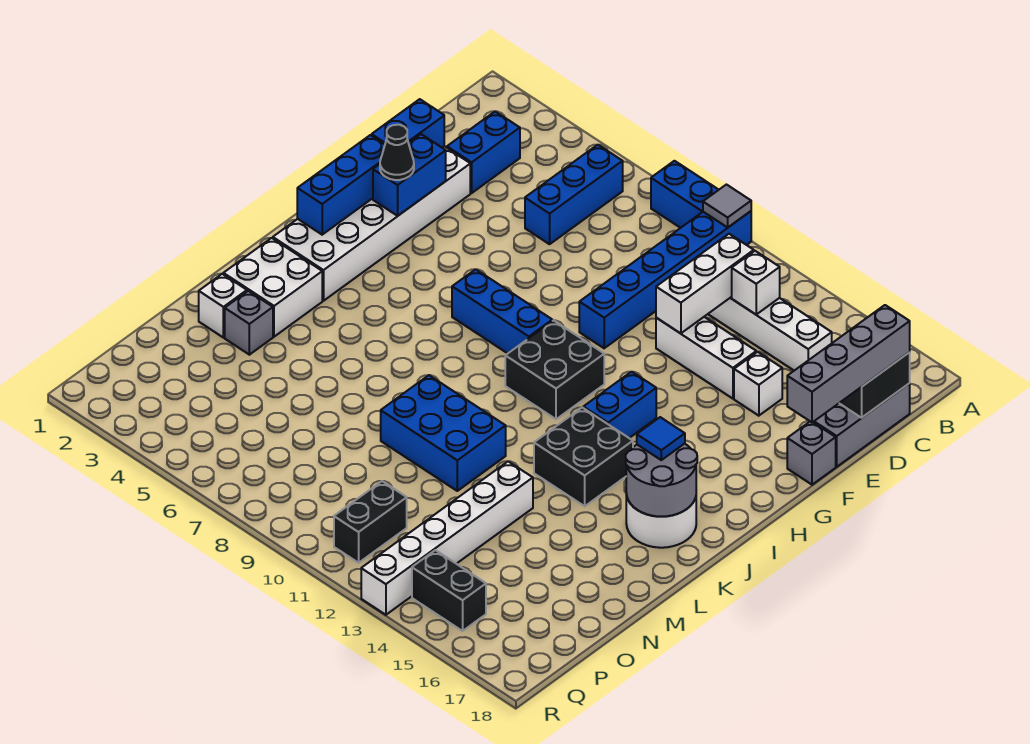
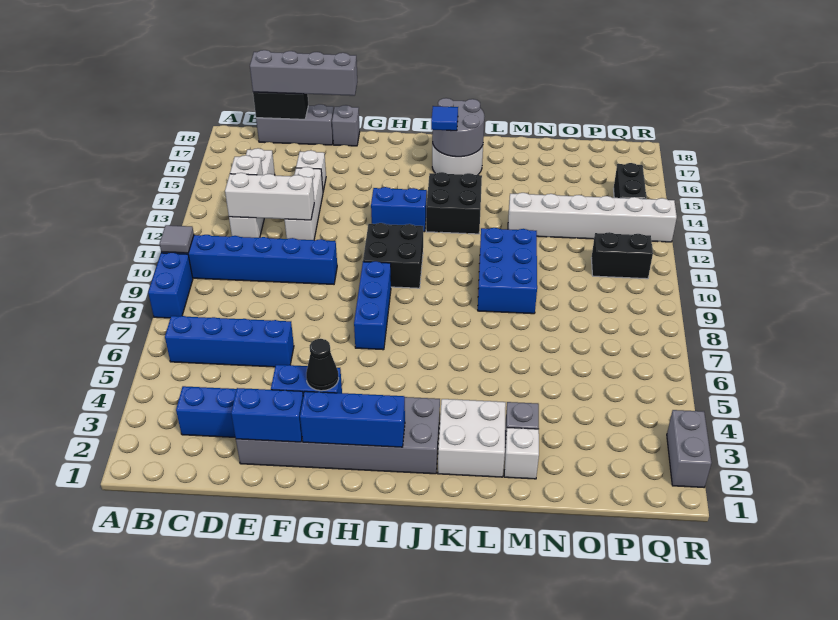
blue brick B6:D6 level 1 -> blue brick B6:E6 level 1
white brick E2:J3 level 1 -> grey brick E2:J3 level 1
none -> grey brick R2:R3 level 1

